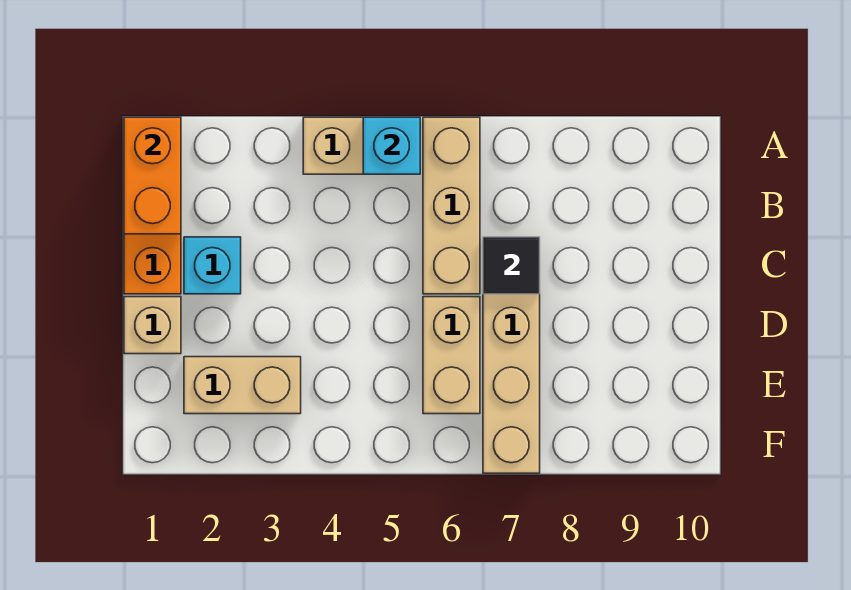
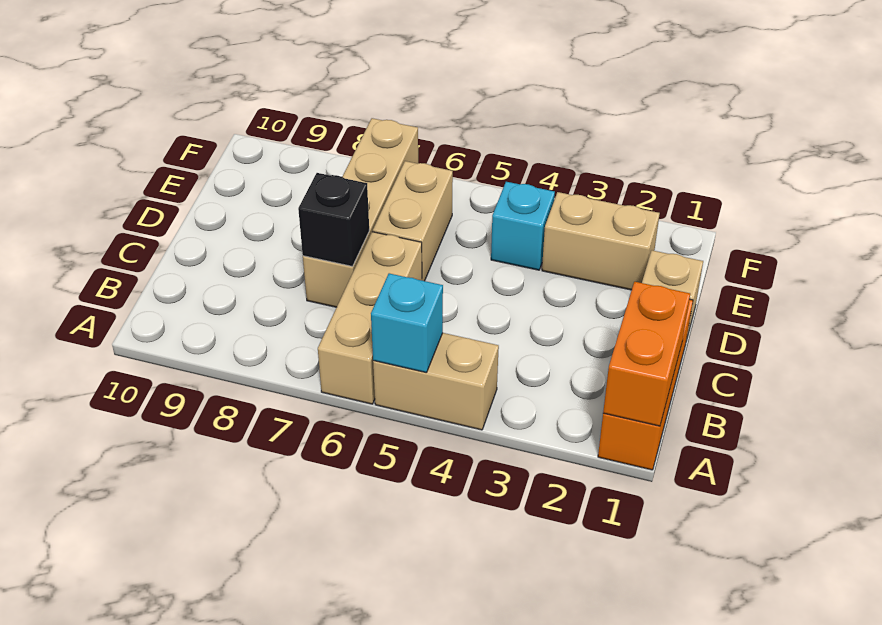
cyan brick C2 level 1 -> cyan brick E4 level 1
black tile C7 level 2 -> black brick C7 level 2

